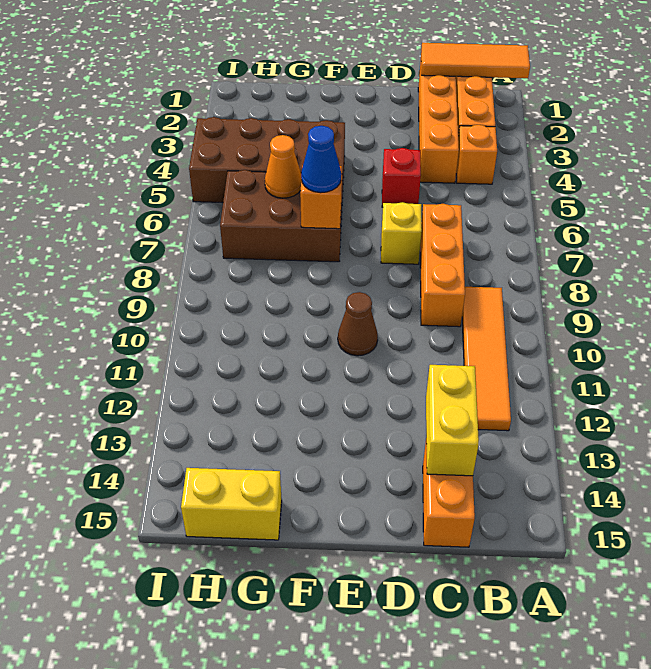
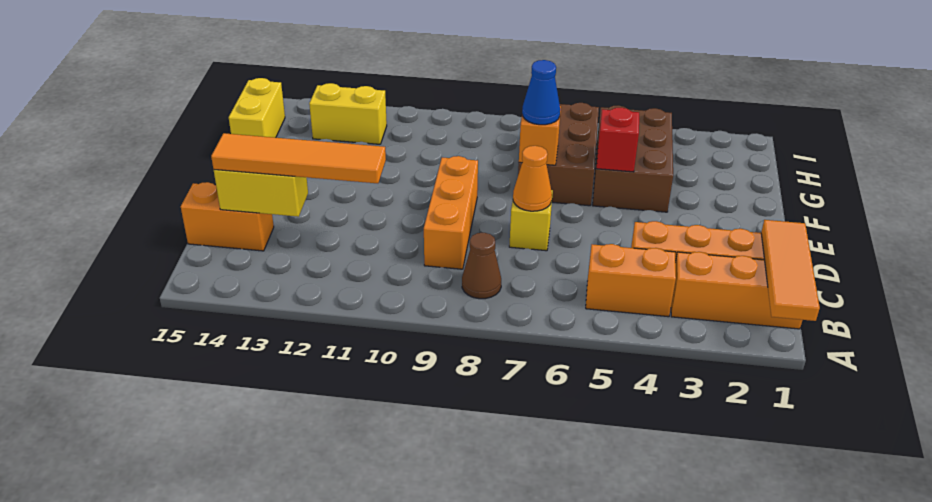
orange brick B4 level 1 -> orange brick B4:B5 level 1
orange tile B9:B12 level 1 -> orange tile C11:C14 level 3
orange brick C7:C9 level 1 -> orange brick C9:E9 level 1
red brick D5 level 1 -> red brick F5 level 2
brown cone E10 level 1 -> brown cone B8 level 1
brown brick F4:I5 level 1 -> brown brick F4:H5 level 1
orange cone G6 level 2 -> orange cone D7 level 2
none -> yellow brick H12:H13 level 1

